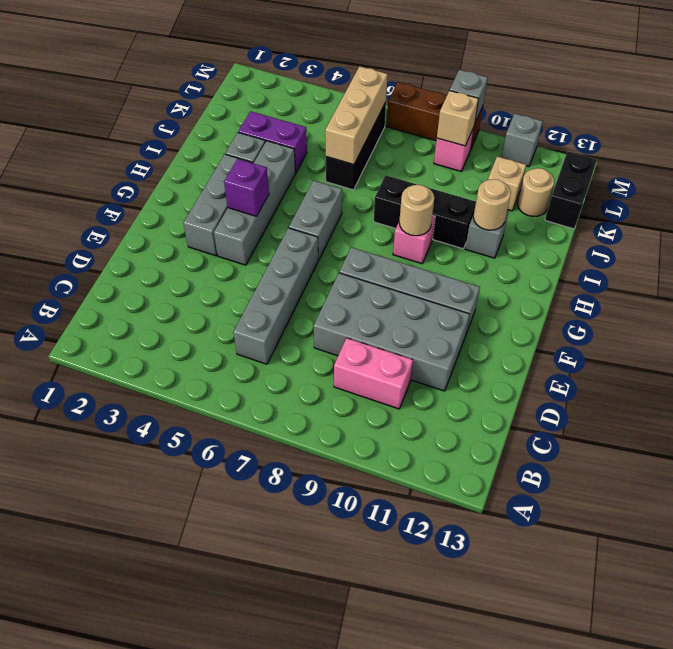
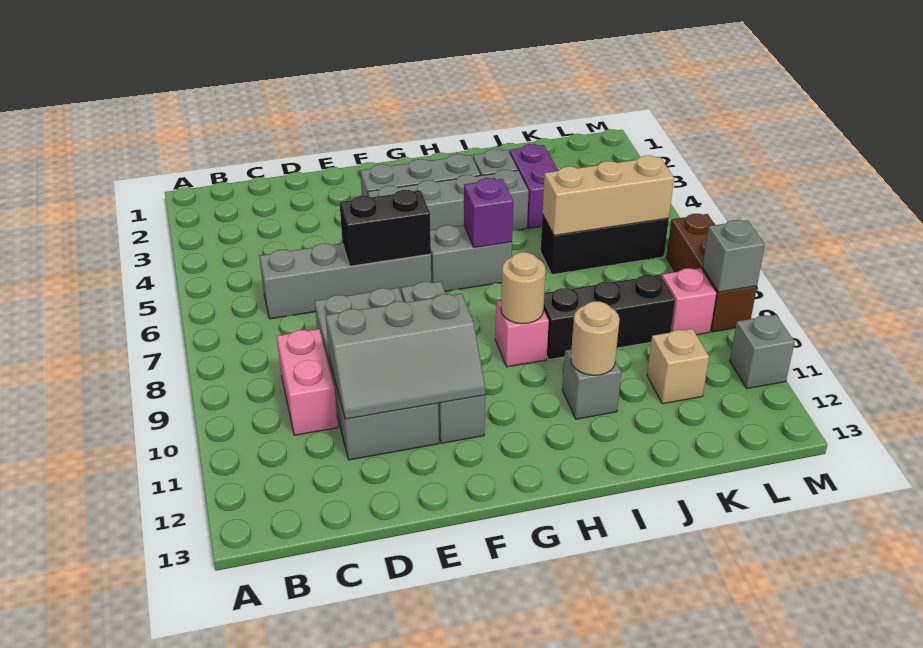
none -> grey slope D10:F11 level 2 top 10
purple brick G4 level 2 -> purple brick H6 level 2
black brick I8:I10 level 1 -> black brick I9:K9 level 1
tan round brick K12 level 1 -> none
black brick K13:L13 level 1 -> black brick E6:F6 level 2
tan brick L9 level 2 -> none

